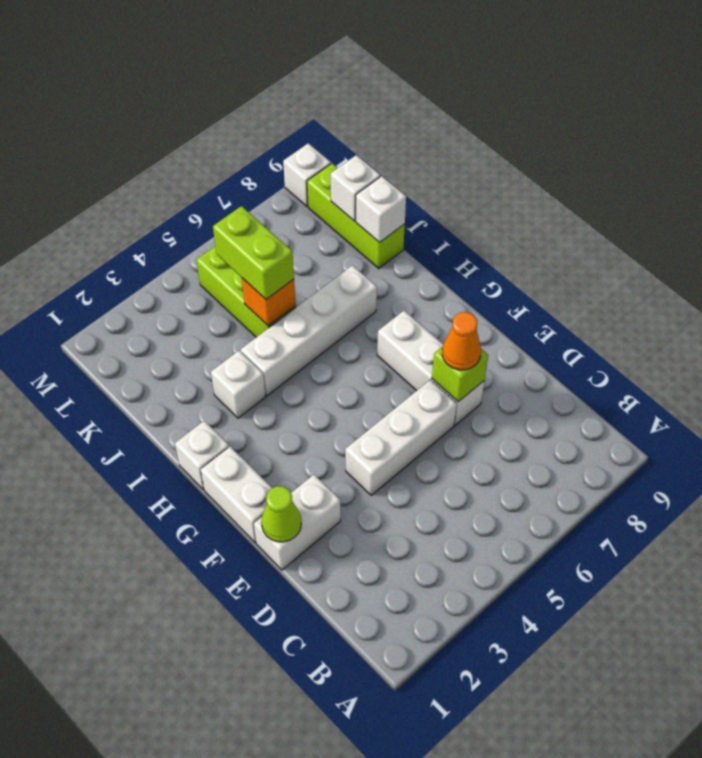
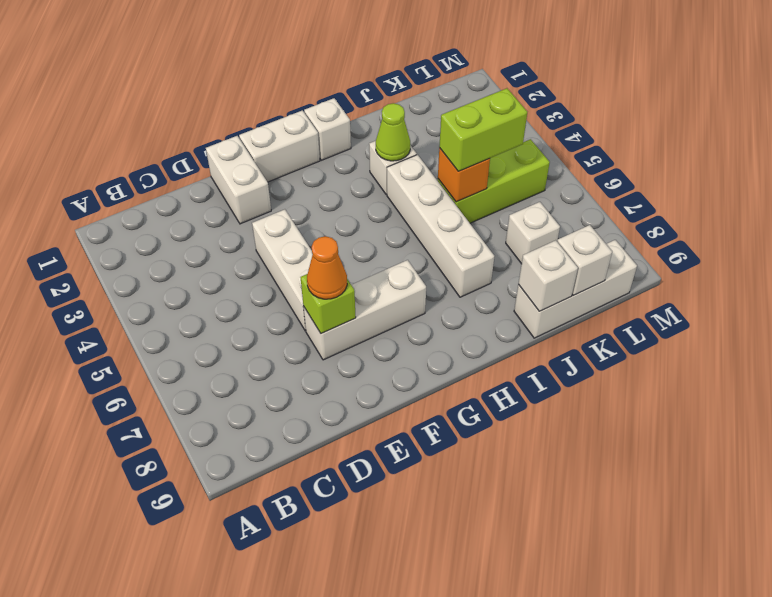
lime cone E1 level 2 -> lime cone I3 level 2
lime brick J9:L9 level 1 -> white brick J9:L9 level 1
white brick M9 level 1 -> white brick K7 level 1

